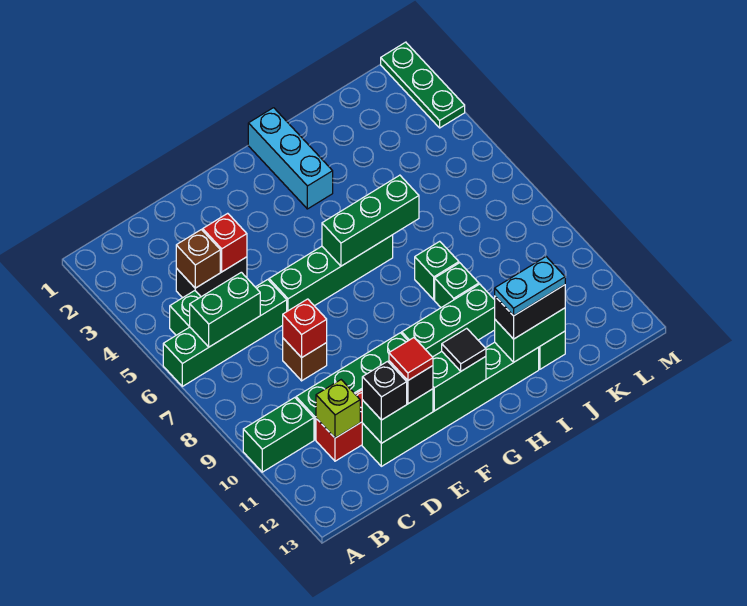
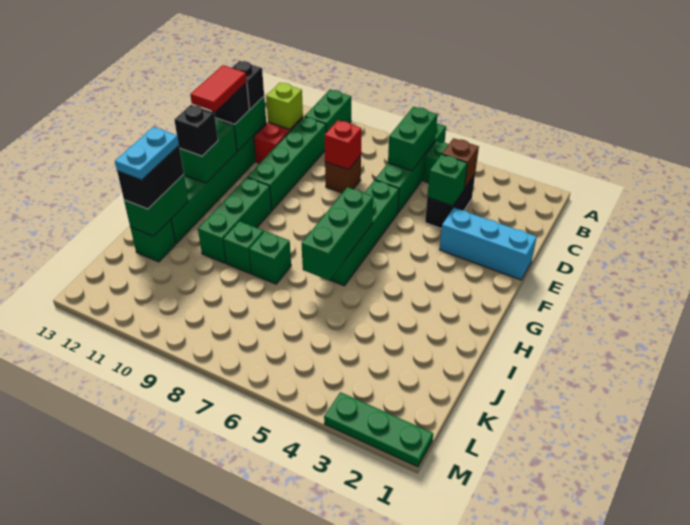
red brick D4 level 2 -> green brick D4 level 2
red tile E12 level 4 -> red tile E12:F12 level 4
black tile G12 level 3 -> black brick G12 level 3
cyan brick H1:H3 level 1 -> cyan brick E1:E3 level 1

